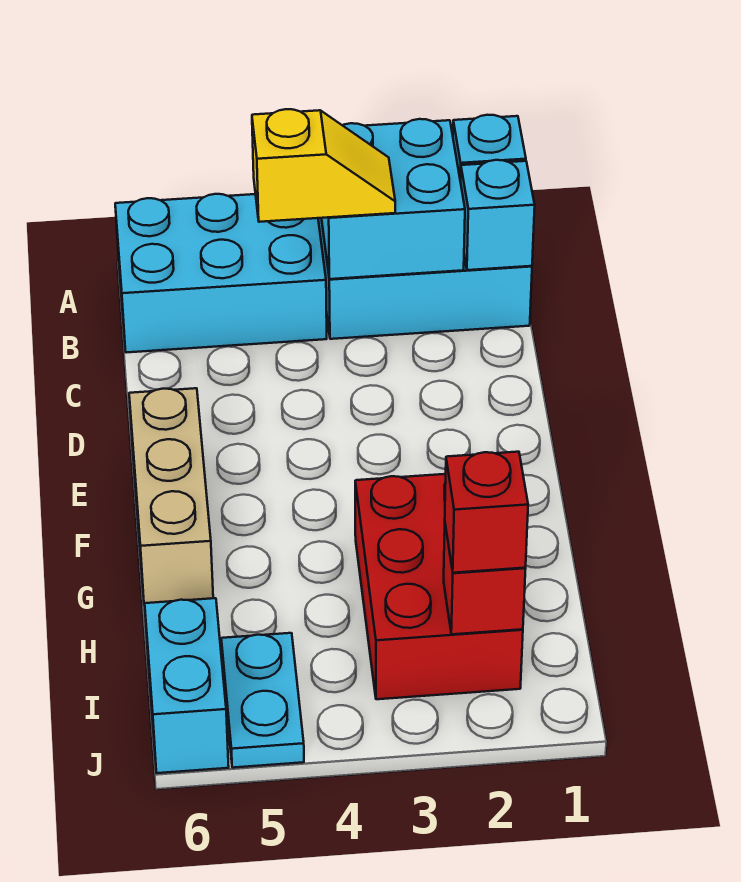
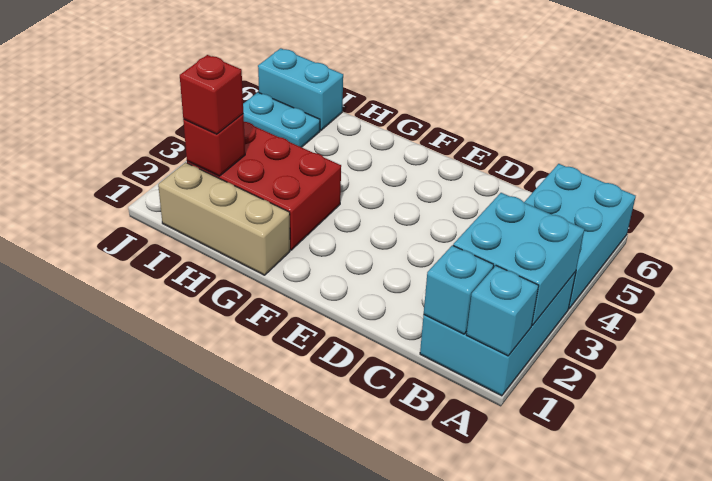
yellow slope B3:B4 level 3 top 4 -> none
tan brick E6:G6 level 1 -> tan brick G1:I1 level 1

